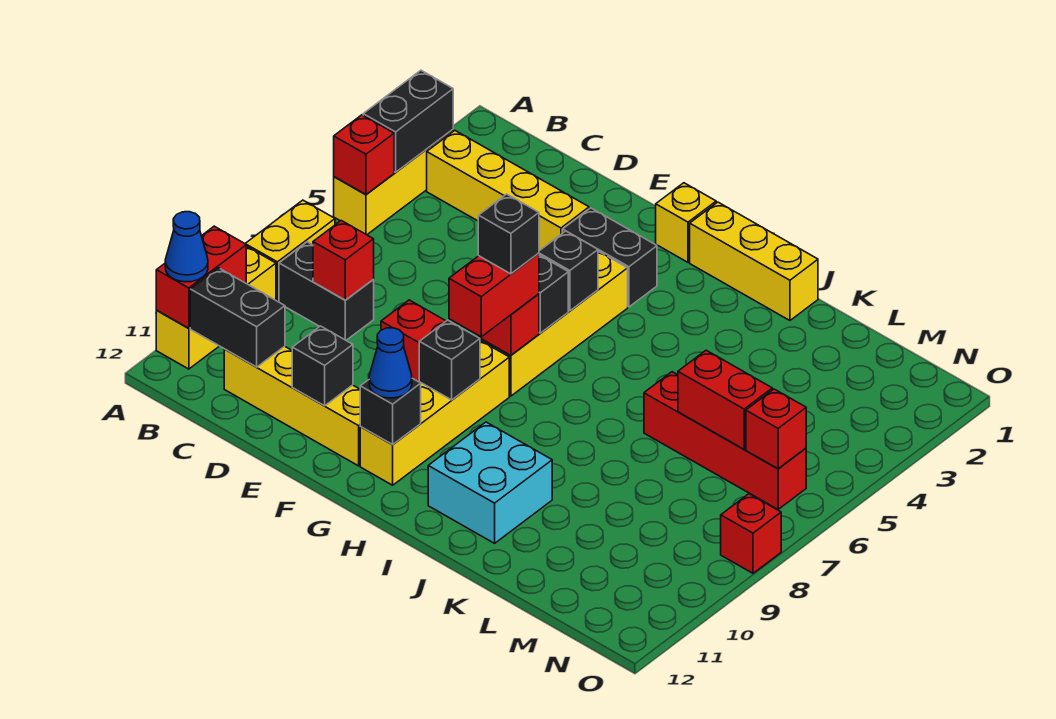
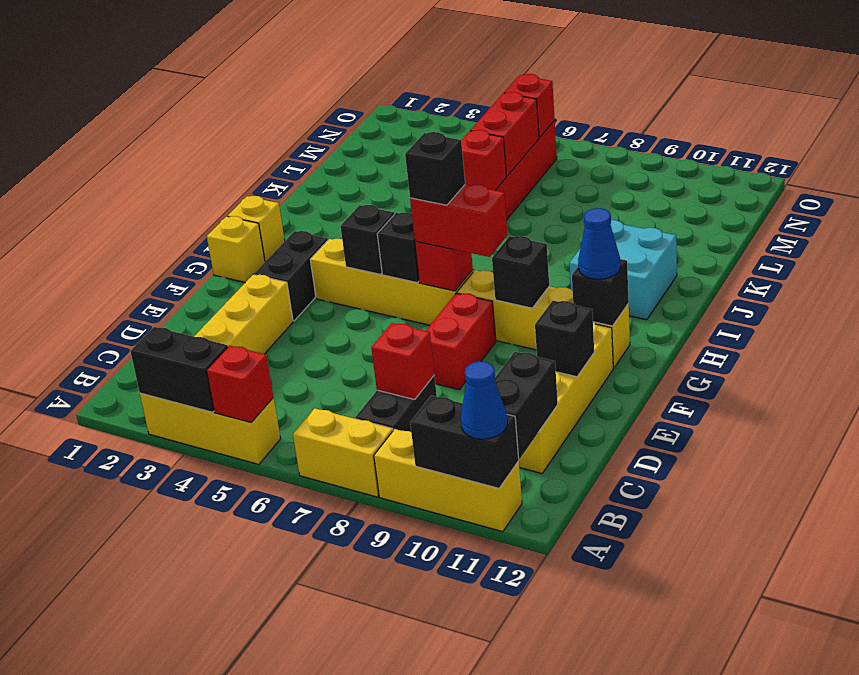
red brick A10:A11 level 2 -> black brick A10:A11 level 2
yellow brick H1:J1 level 1 -> yellow brick H1 level 1
red brick O8 level 1 -> red brick K6 level 2

